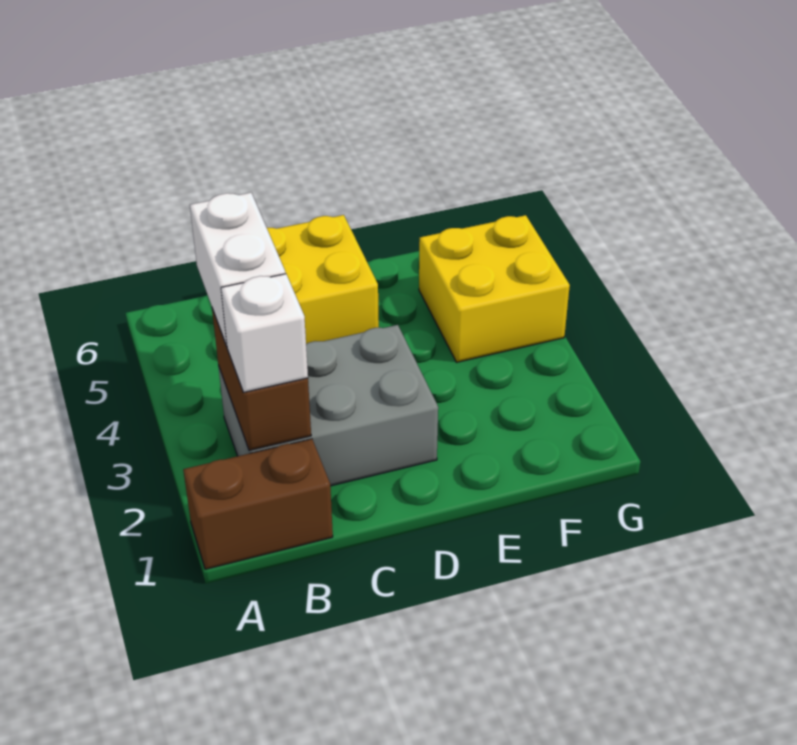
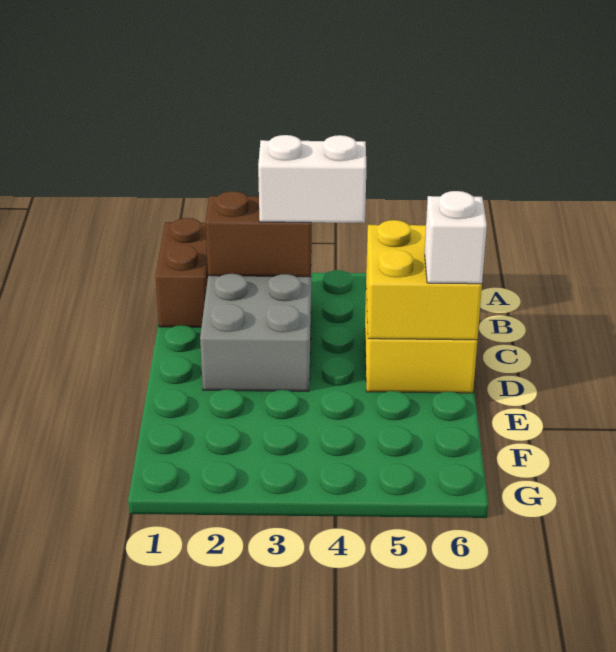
white brick B2 level 3 -> white brick D6 level 3
yellow brick F4:G5 level 1 -> yellow brick C5:D6 level 2

